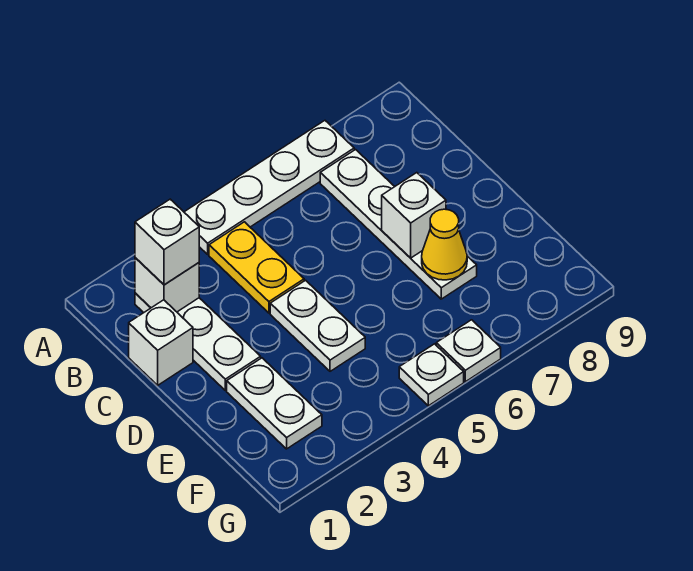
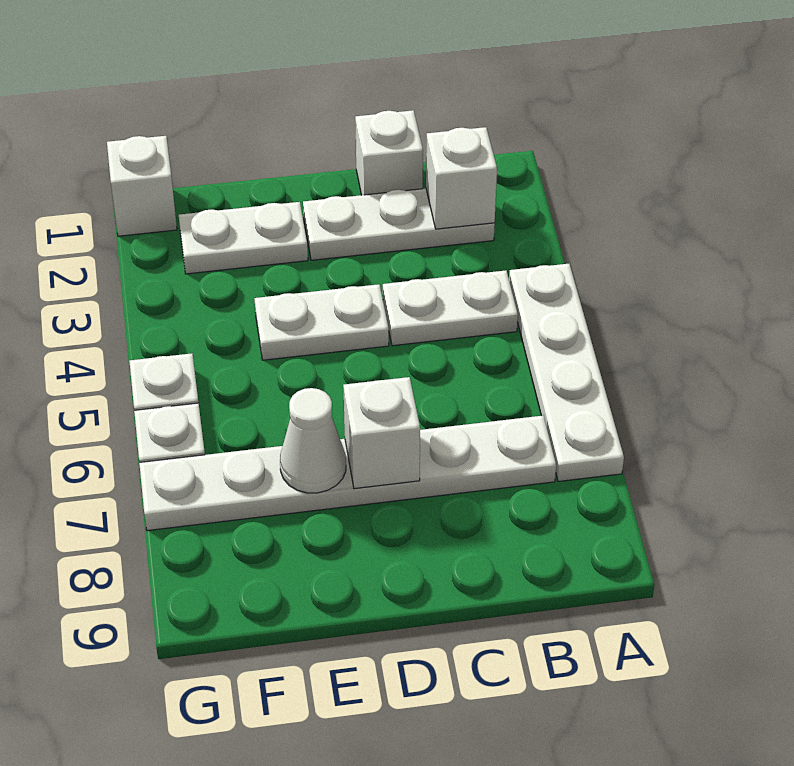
white brick B2 level 3 -> white brick G1 level 1
yellow plate B4:C4 level 1 -> white plate B4:C4 level 1
white plate B7:E7 level 1 -> white plate B7:G7 level 1
yellow cone E7 level 2 -> white cone E7 level 2

